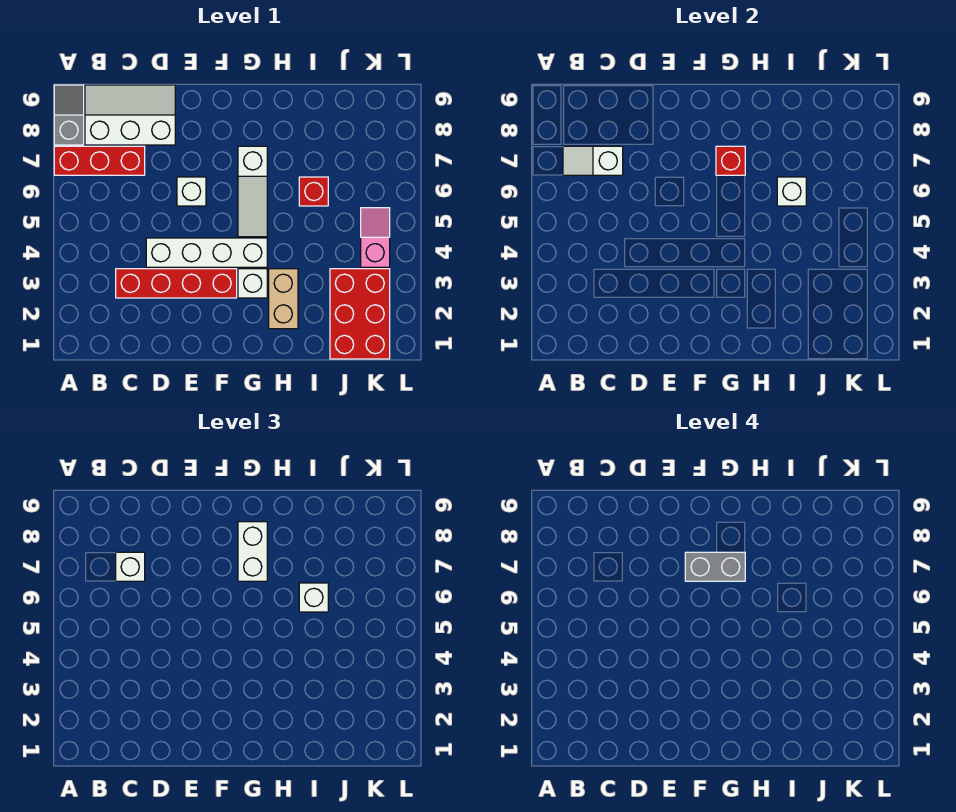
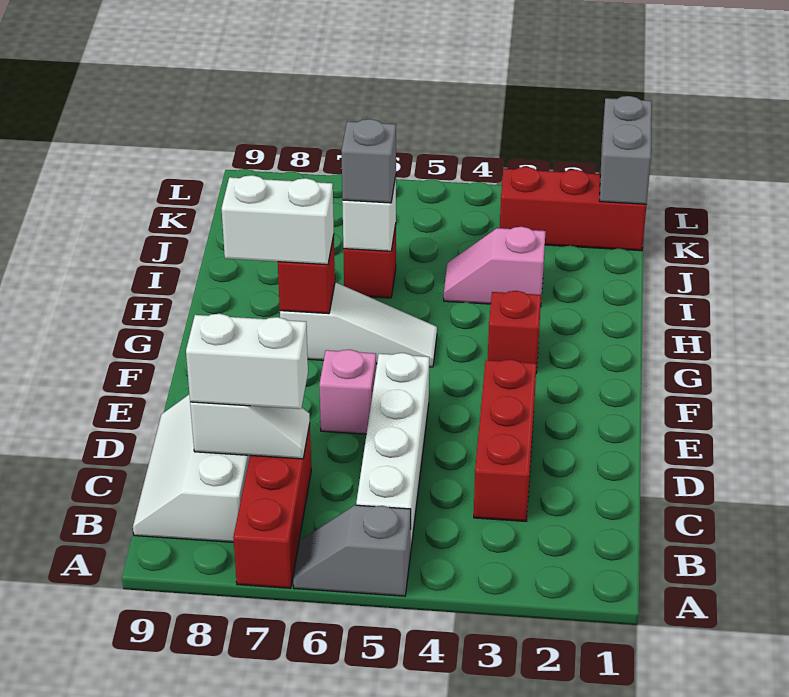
grey slope A8:A9 level 1 top 8 -> grey slope A5:A6 level 1 top 5
white slope B7:C7 level 2 top C -> white slope C7:C8 level 2 top 8
red brick C3:F3 level 1 -> red brick C3:E3 level 1
white brick C7 level 3 -> white brick C7:C8 level 3
white brick D4:G4 level 1 -> white brick B5:E5 level 1
white brick E6 level 1 -> pink brick E6 level 1
grey brick F7:G7 level 4 -> grey brick K1:L1 level 2
white brick G3 level 1 -> red brick G3 level 1
tan brick H2:H3 level 1 -> none
white brick I6 level 3 -> grey brick I6 level 3
red brick J1:K3 level 1 -> red brick K1:K3 level 1
pink slope K4:K5 level 1 top 4 -> pink slope I3:I4 level 1 top 3

